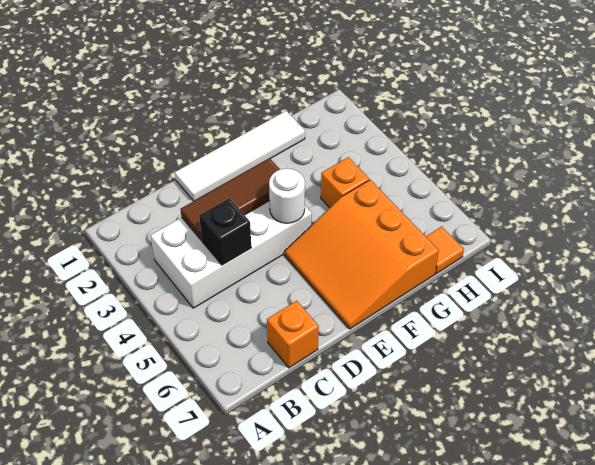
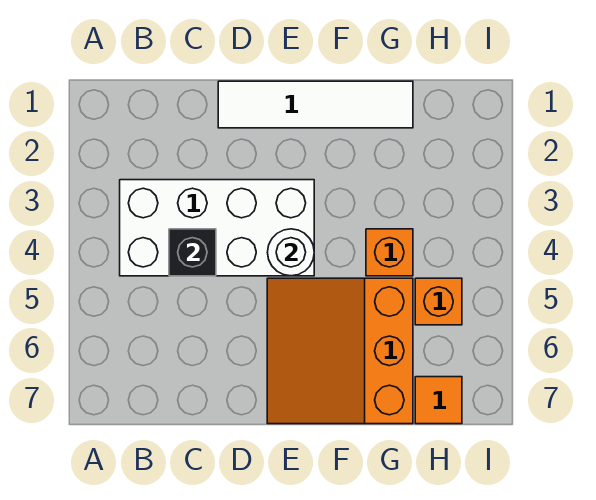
brown tile C3:E3 level 2 -> none
orange brick C7 level 1 -> orange brick H5 level 1

